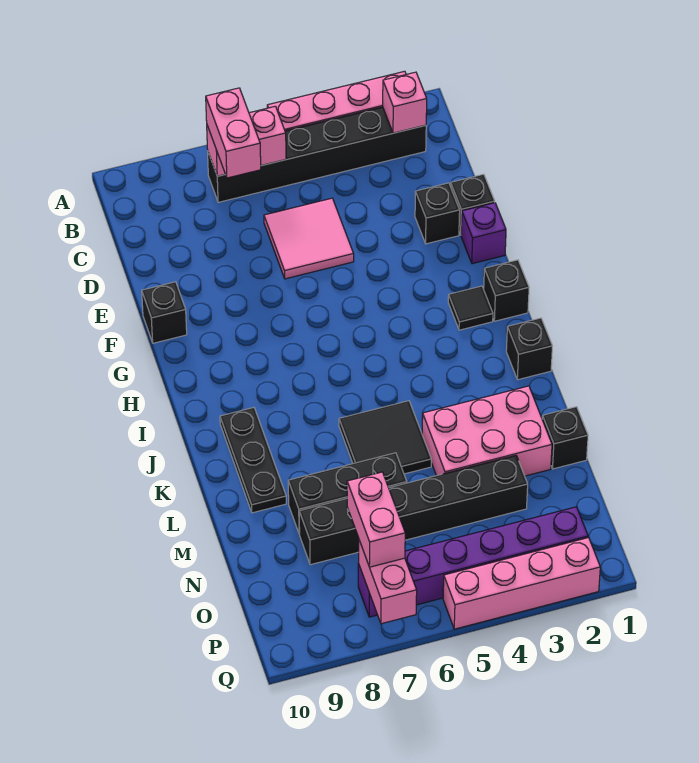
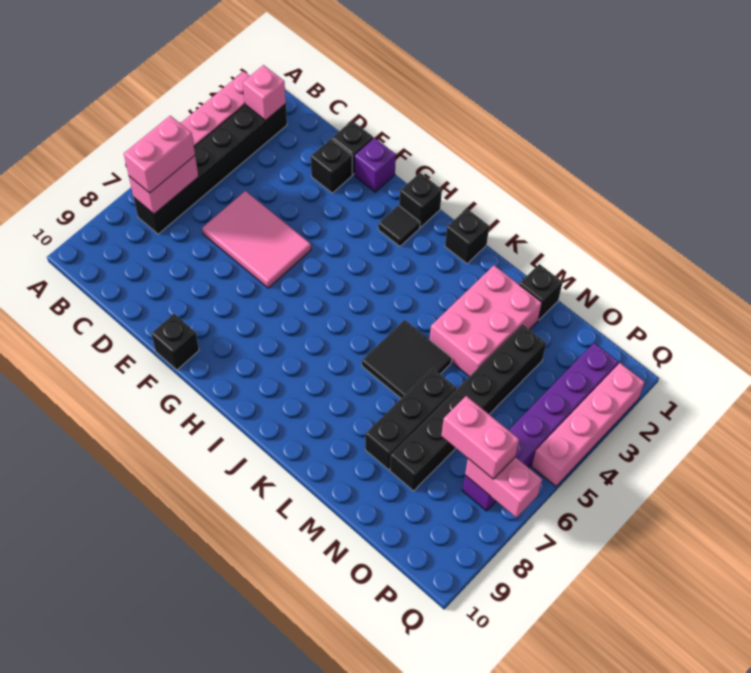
pink brick B7:C7 level 3 -> pink brick B6:B7 level 3
pink tile D5:E6 level 1 -> pink tile D5:F6 level 1
black plate J9:L9 level 1 -> none

